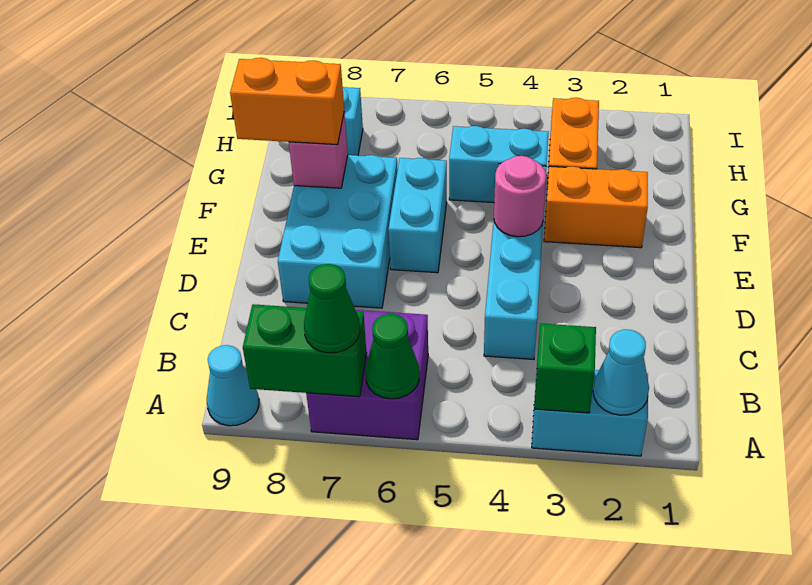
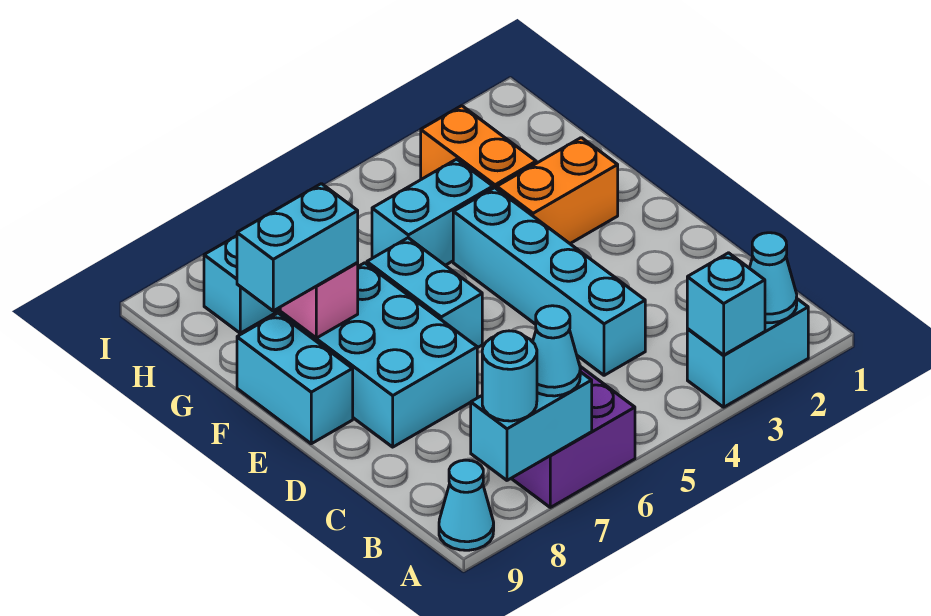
green brick A3 level 2 -> cyan brick A3 level 2
green cone A6 level 2 -> none
green brick A7:A8 level 2 -> cyan brick A7:A8 level 2
green cone A7 level 3 -> cyan cone A7 level 3
none -> cyan round brick A8 level 3
pink round brick E4 level 2 -> none
none -> cyan brick E9:F9 level 1
orange brick F8:F9 level 3 -> cyan brick F8:F9 level 3

